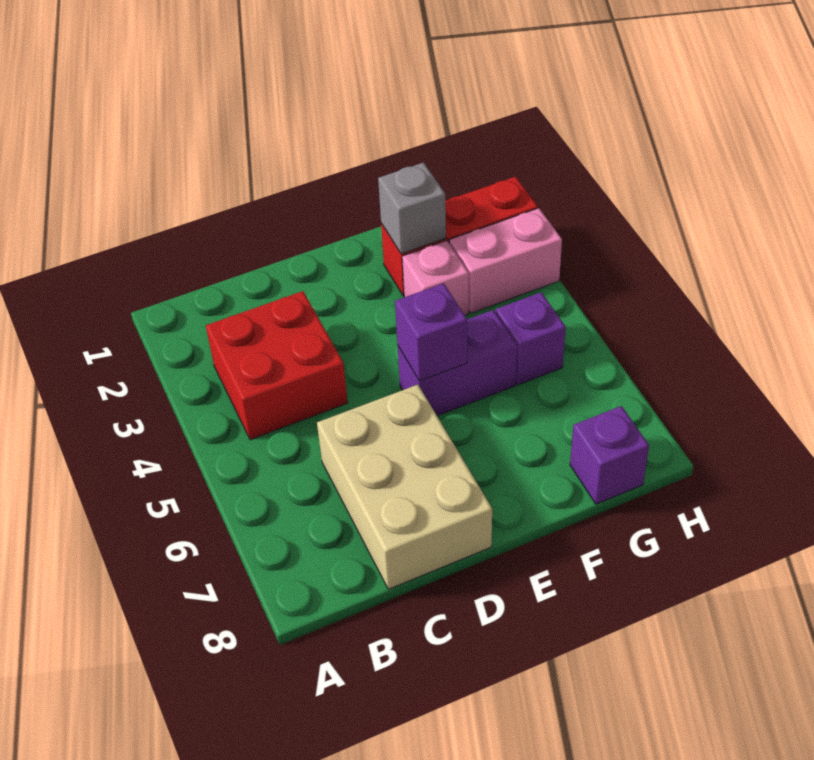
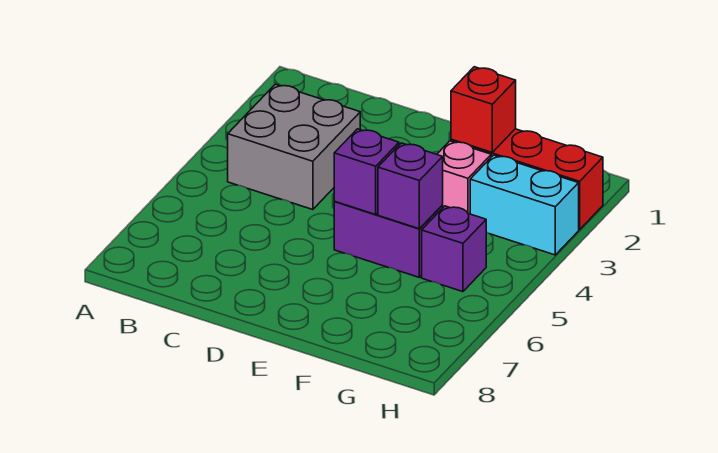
red brick B3:C4 level 1 -> grey brick B3:C4 level 1
tan brick C6:D8 level 1 -> none
grey brick F2 level 2 -> red brick F2 level 2
pink brick G3:H3 level 1 -> cyan brick G3:H3 level 1
purple brick G8 level 1 -> purple brick F5 level 2

